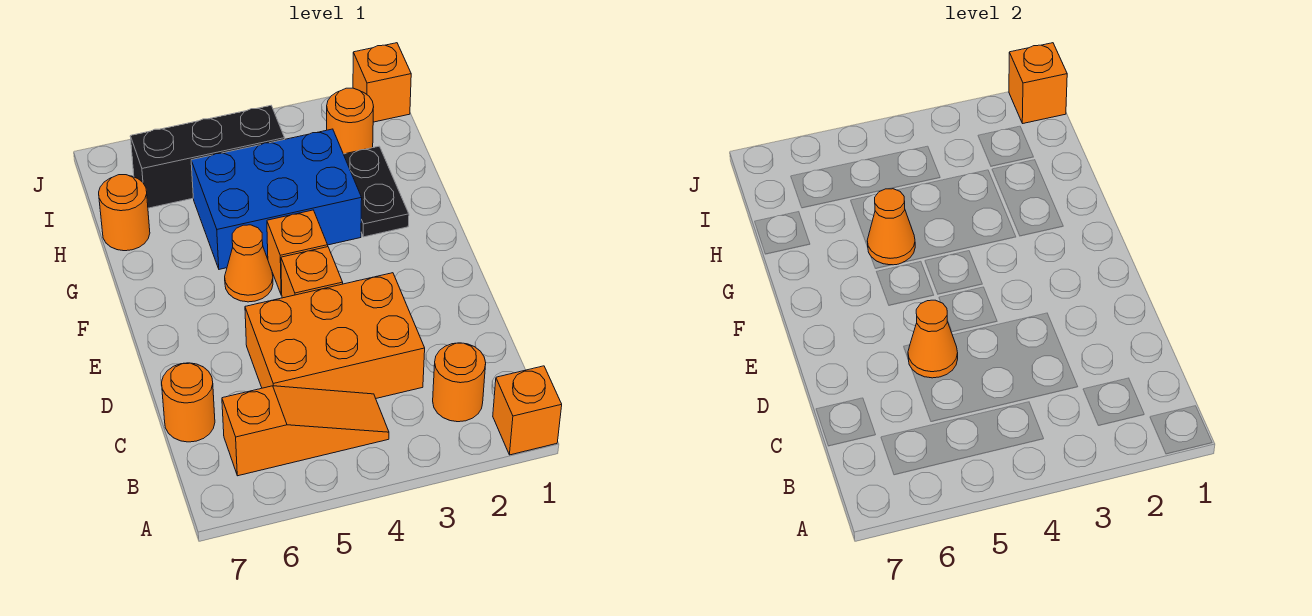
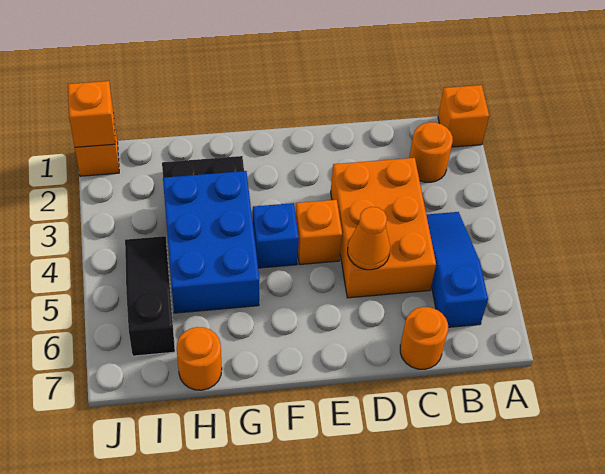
orange slope B4:B6 level 1 top 6 -> blue slope B4:B6 level 1 top 6
orange brick F4 level 1 -> blue brick F4 level 1
orange cone F5 level 1 -> none
orange cone G5 level 2 -> none
orange round brick I2 level 1 -> none
black brick I4:I6 level 1 -> black slope I4:I6 level 1 top 6

